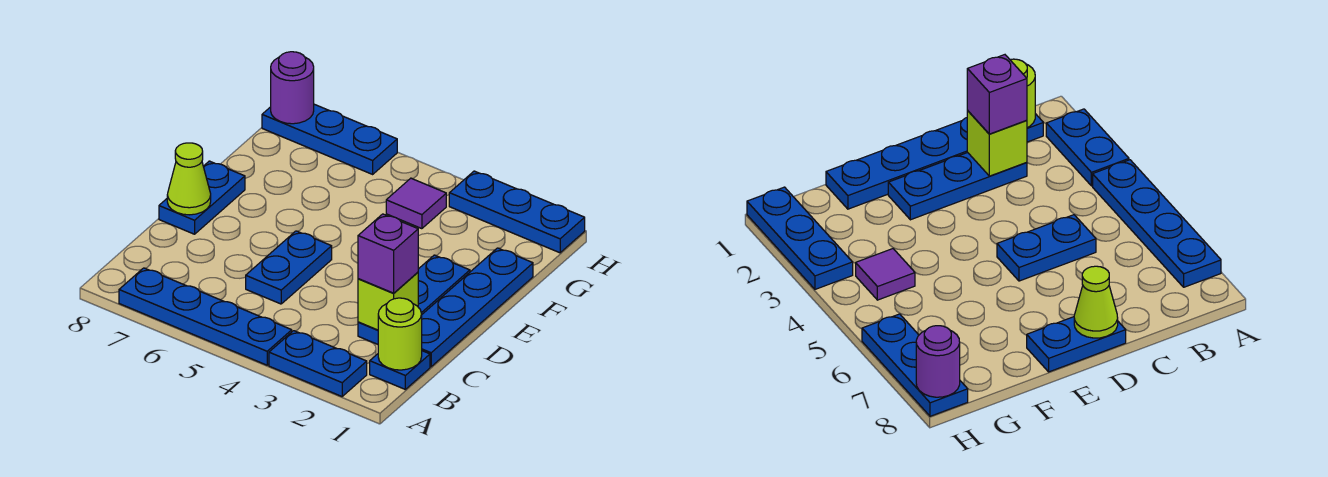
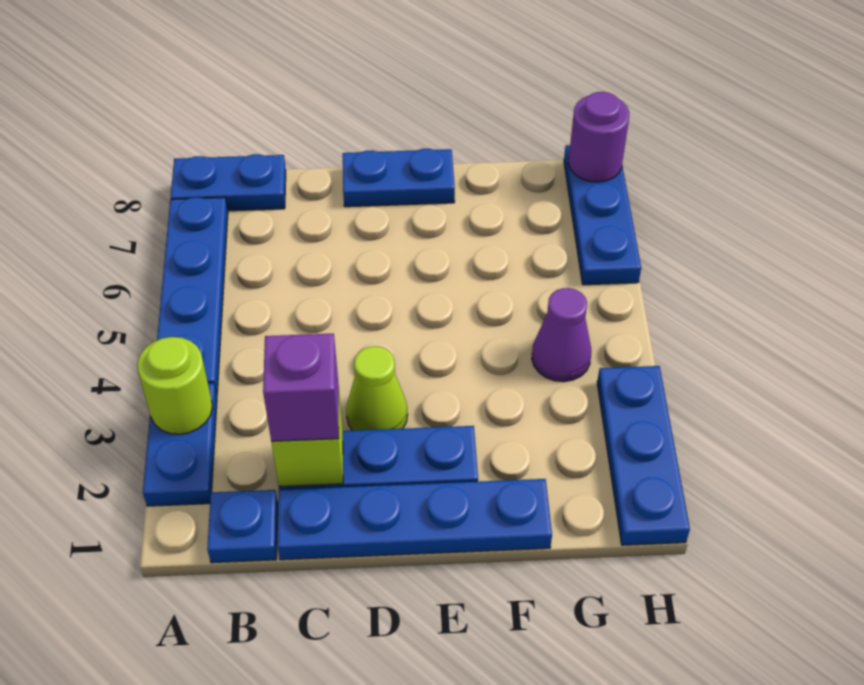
lime round brick B1 level 2 -> lime round brick A3 level 2
blue plate C5:D5 level 1 -> blue plate A8:B8 level 1
lime cone D8 level 2 -> lime cone D3 level 1
purple tile G4 level 1 -> purple cone G4 level 1

